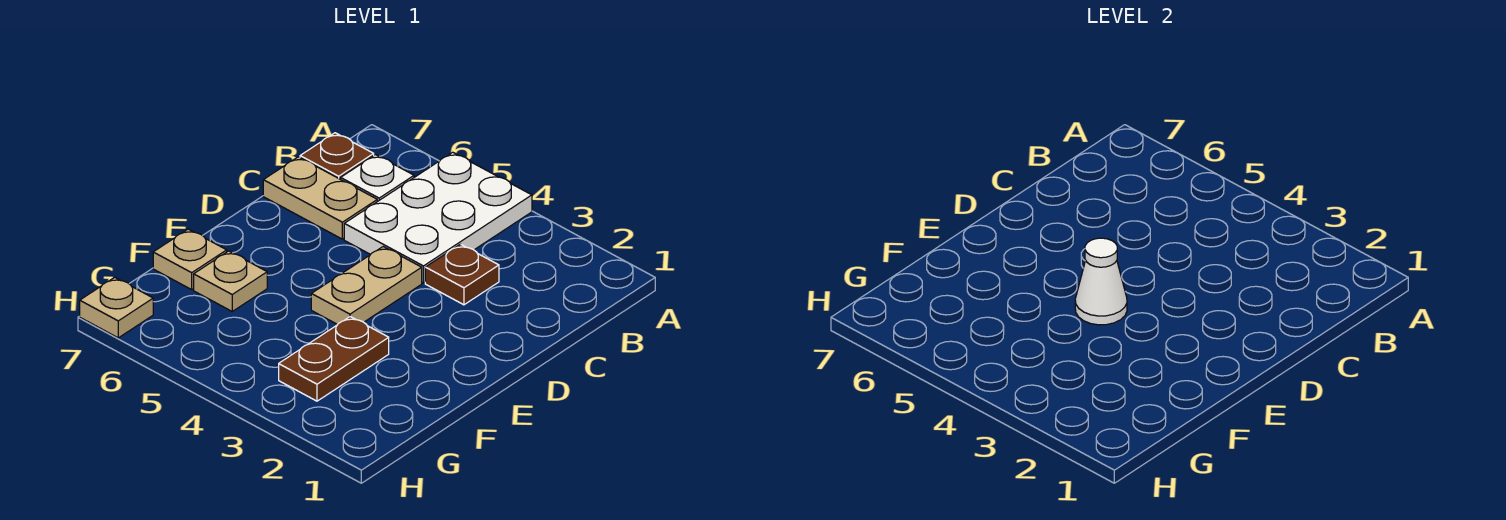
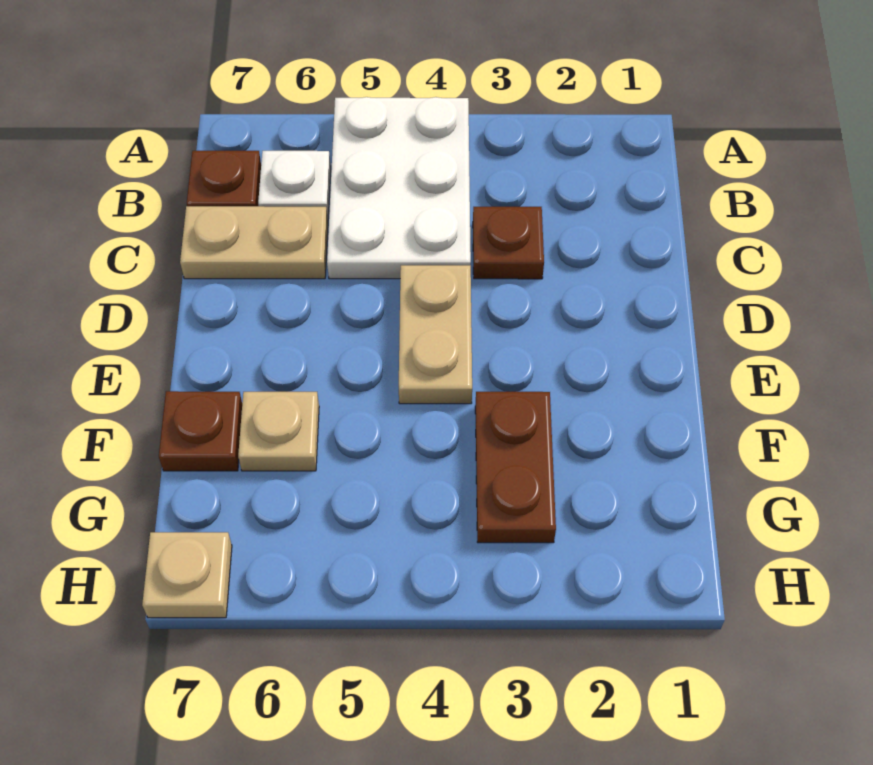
white cone E4 level 2 -> none
tan plate F7 level 1 -> brown plate F7 level 1

